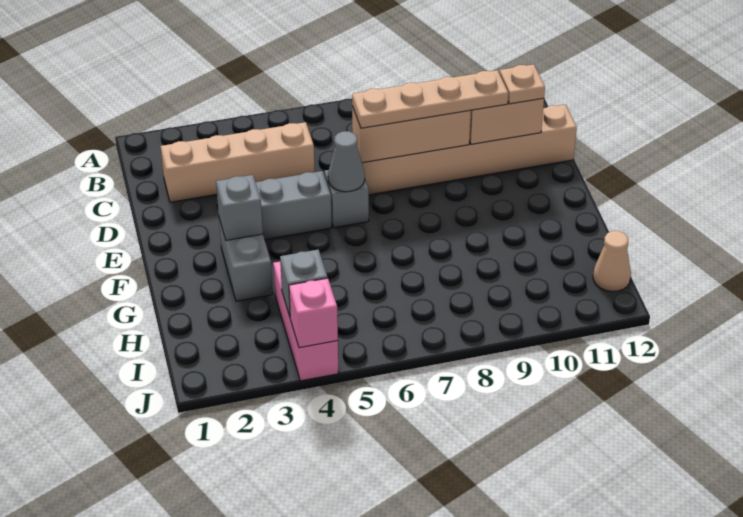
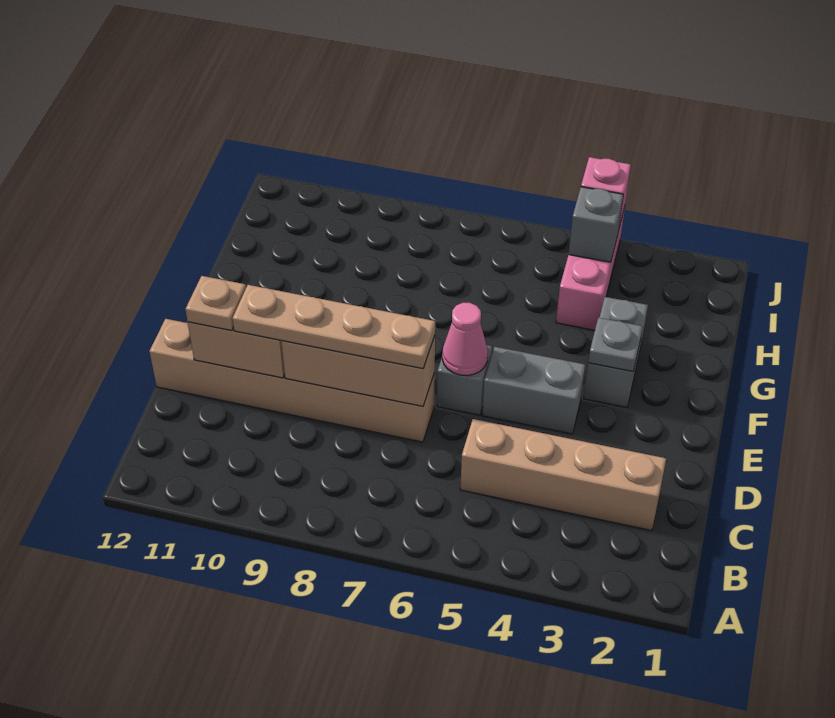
grey cone E6 level 2 -> pink cone E6 level 2
grey brick F3 level 2 -> grey plate F3 level 2
tan cone I12 level 1 -> none

